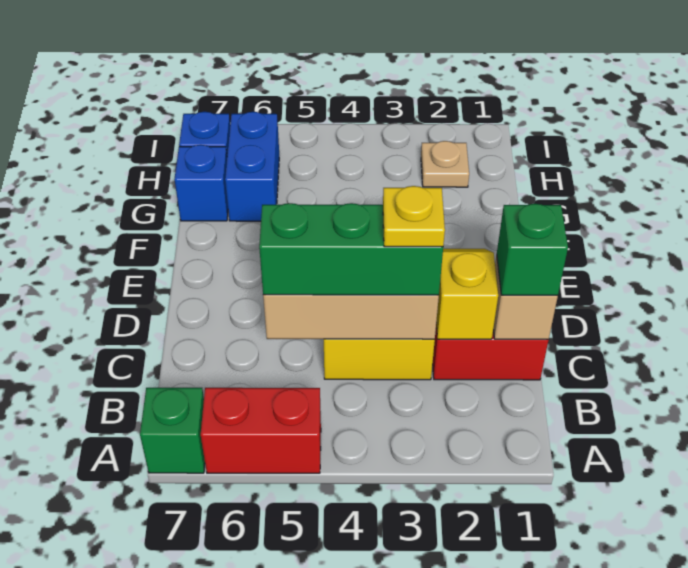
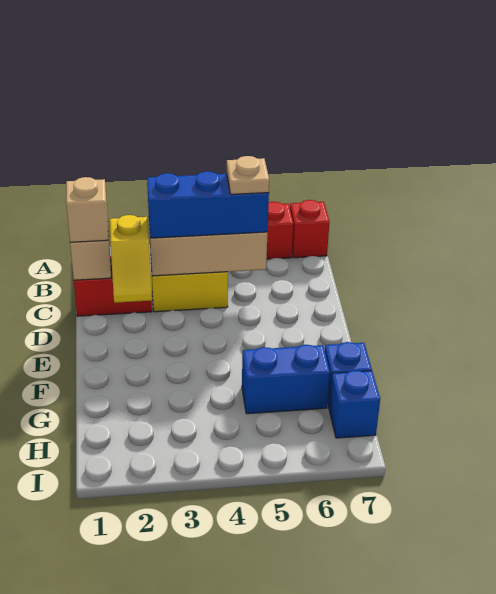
green brick A7 level 1 -> red brick A7 level 1
green brick C1 level 3 -> tan brick C1 level 3
green brick C3:C5 level 3 -> blue brick C3:C5 level 3
yellow plate C3 level 4 -> none
blue brick G6:H6 level 1 -> blue brick G5:G6 level 1
tan plate H2 level 1 -> tan plate C5 level 4

